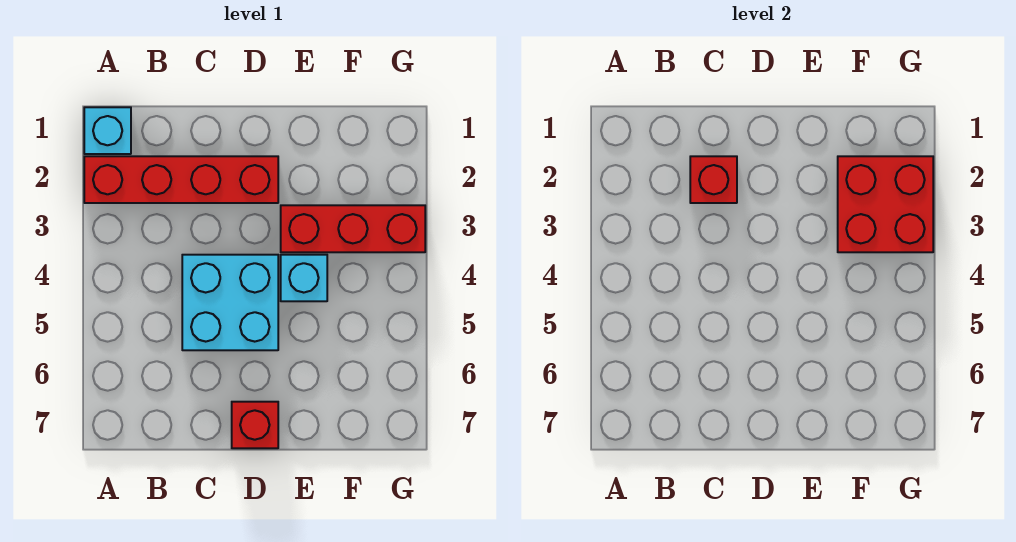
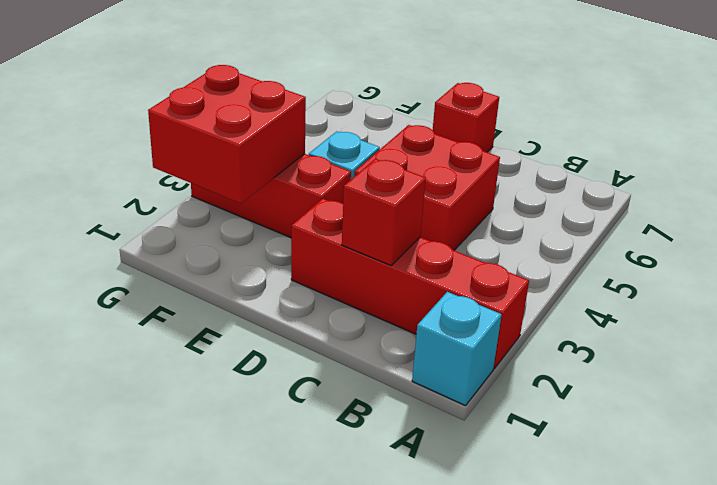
cyan brick C4:D5 level 1 -> red brick C4:D5 level 1

